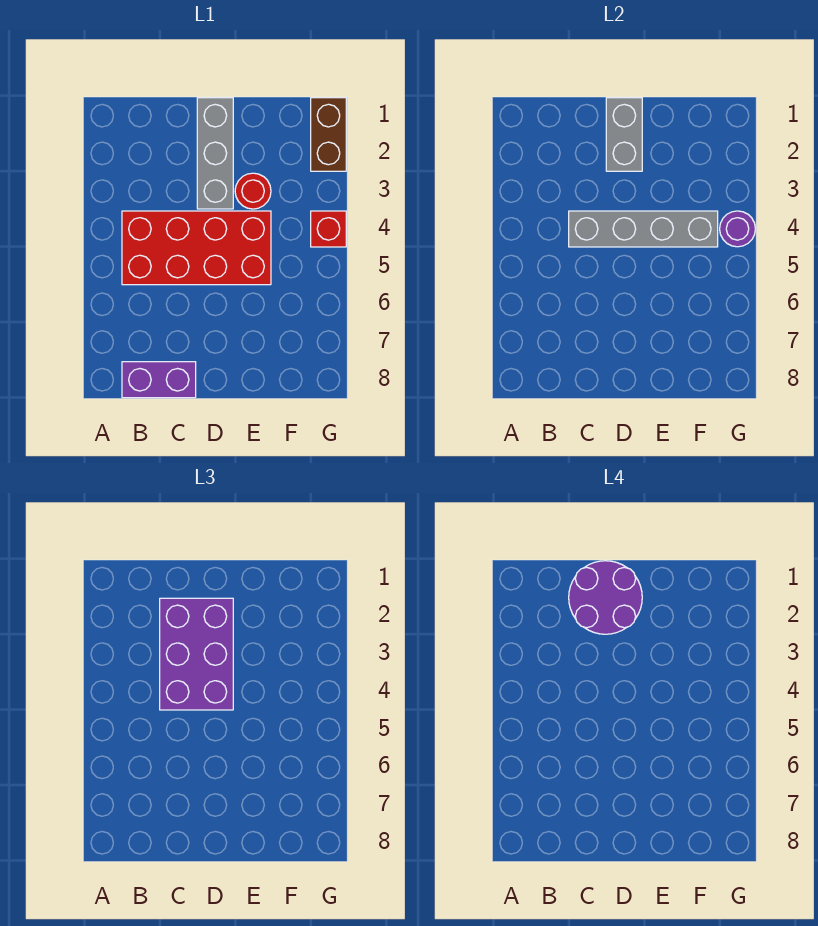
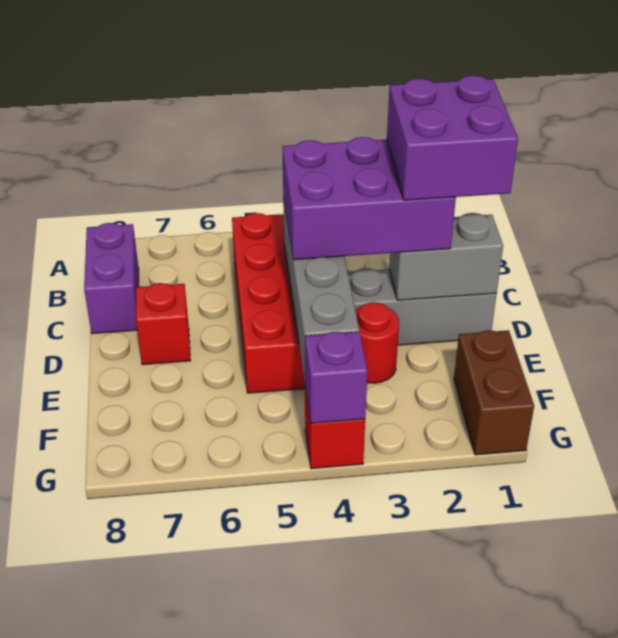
purple round brick C1:D2 level 4 -> purple brick C1:D2 level 4
none -> red brick D7 level 1
brown brick G1:G2 level 1 -> brown brick F1:G1 level 1
purple round brick G4 level 2 -> purple brick G4 level 2

